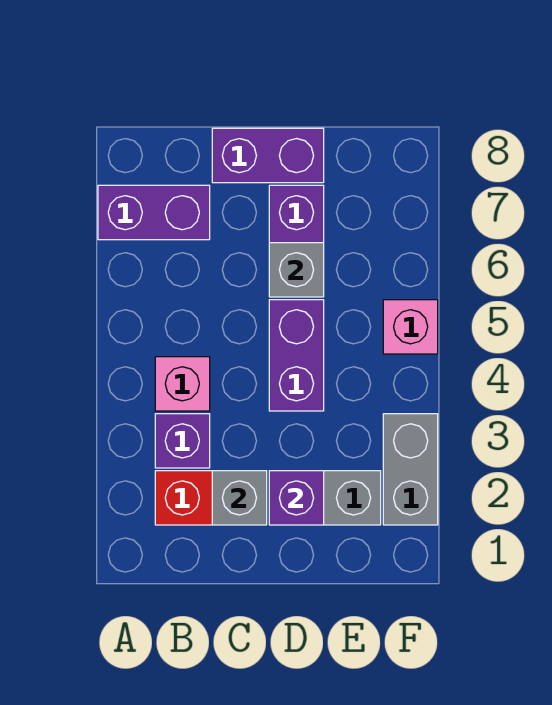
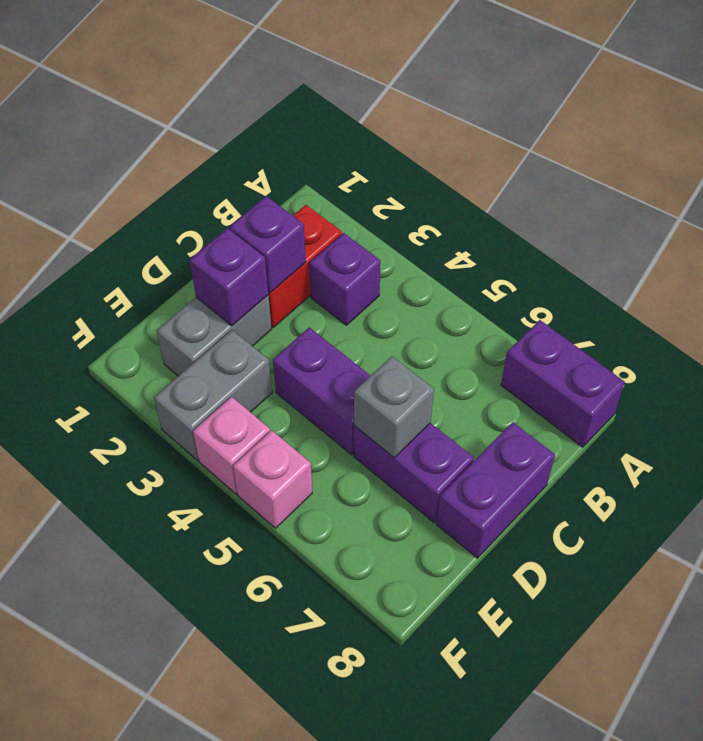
purple brick A7:B7 level 1 -> purple brick A7:A8 level 1
pink brick B4 level 1 -> pink brick F4 level 1
grey brick C2 level 2 -> purple brick C2 level 2
grey brick F2:F3 level 1 -> grey brick E3:F3 level 1

